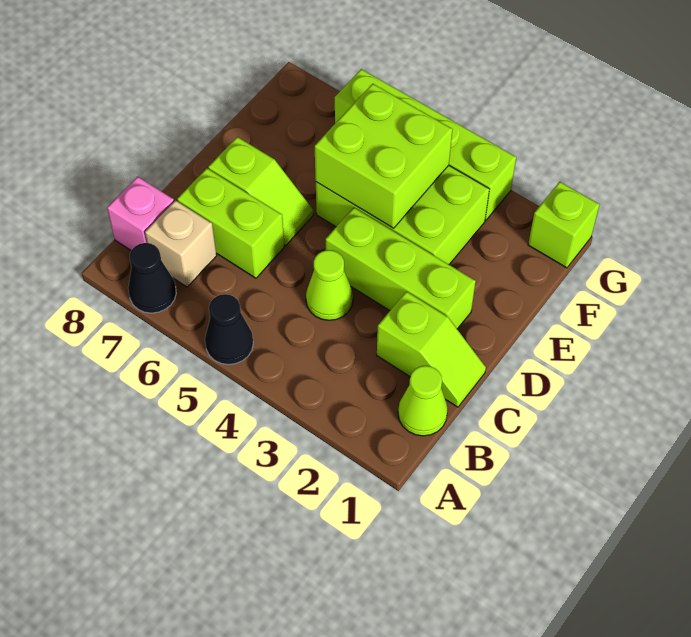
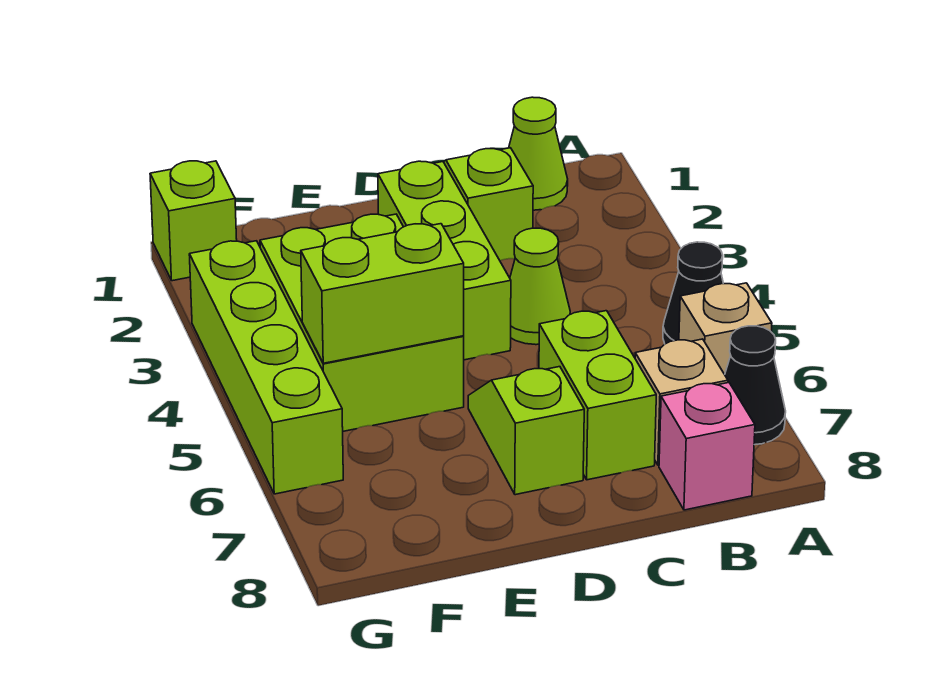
none -> tan brick A6 level 1
lime brick E4:F5 level 2 -> lime brick E5:F5 level 2

